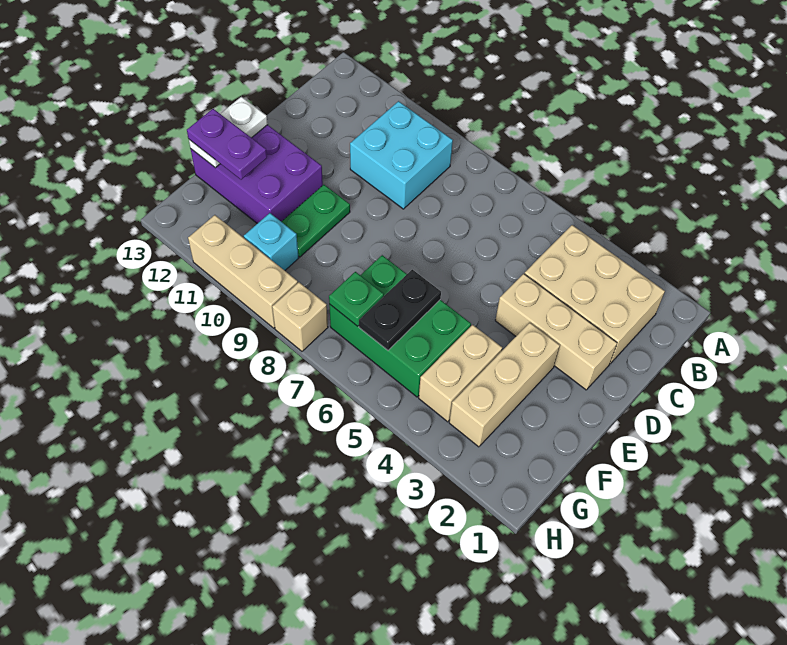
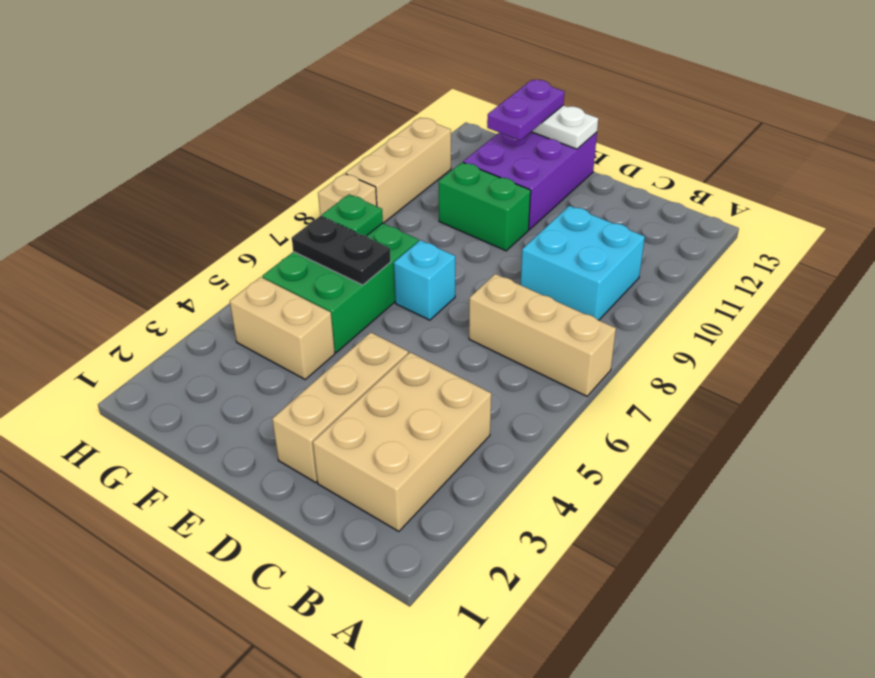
tan brick E3:G3 level 1 -> tan brick A7:C7 level 1
green plate E10:F10 level 1 -> green brick E10:F10 level 1
cyan brick G10 level 1 -> cyan brick E7 level 1

